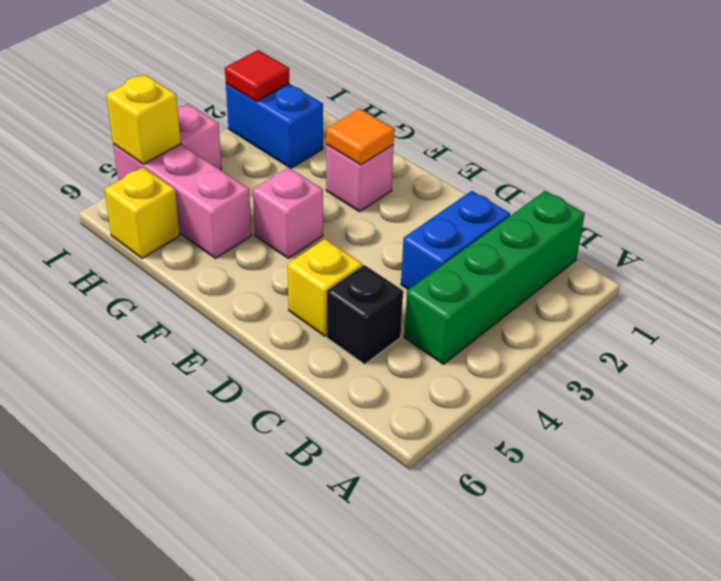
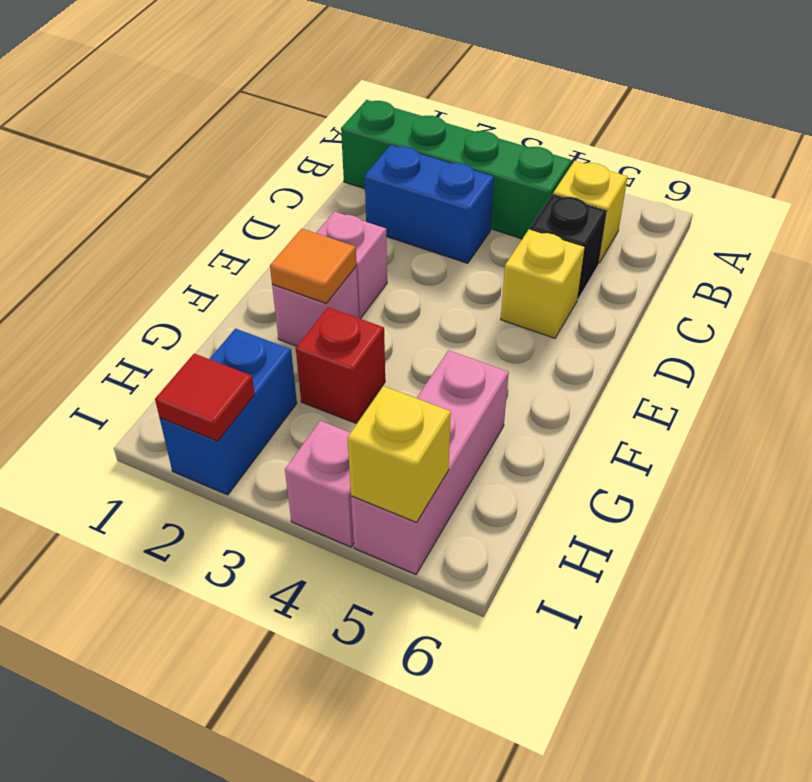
pink brick F4 level 1 -> pink brick E2 level 1
none -> red brick G3 level 1
yellow brick H6 level 1 -> yellow brick B5 level 1

